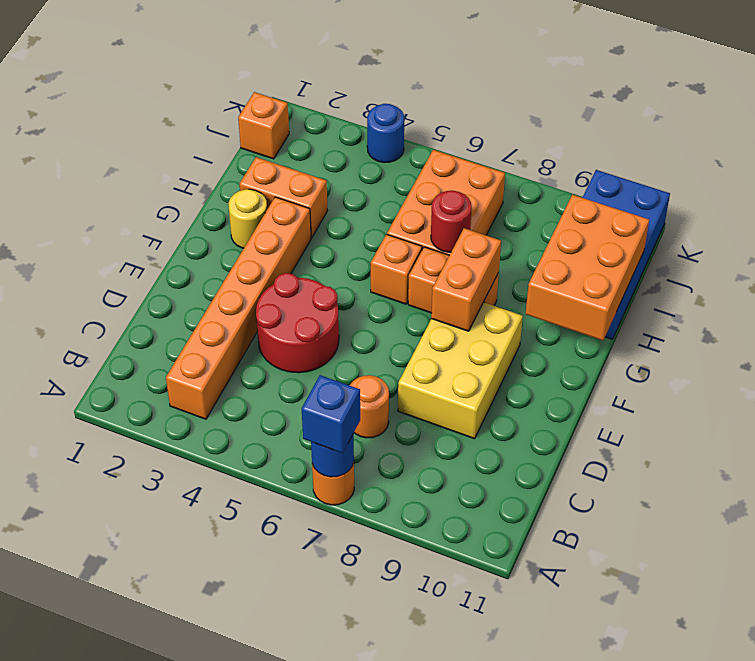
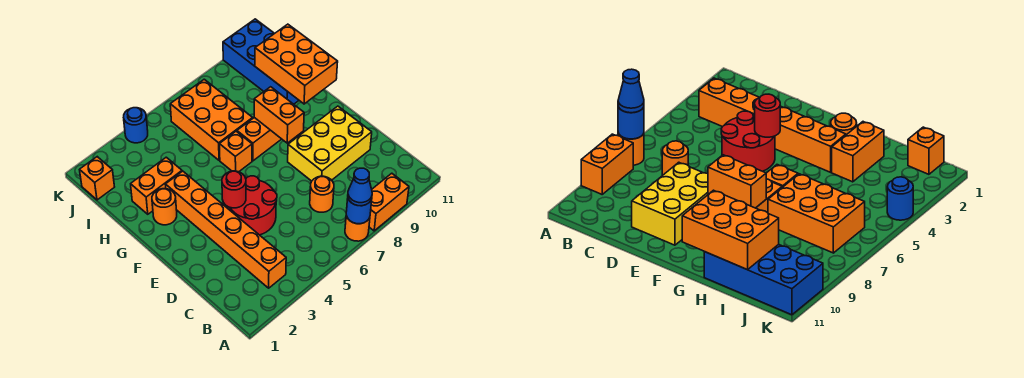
blue brick A7 level 3 -> blue cone A7 level 3
none -> orange brick A8:A9 level 1
yellow brick D8:F9 level 1 -> yellow brick D8:E10 level 1
yellow round brick G2 level 1 -> orange round brick G2 level 1
red round brick H7 level 2 -> red round brick E4 level 2

